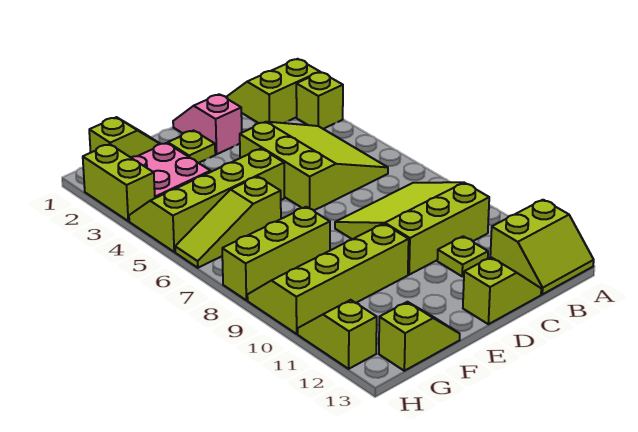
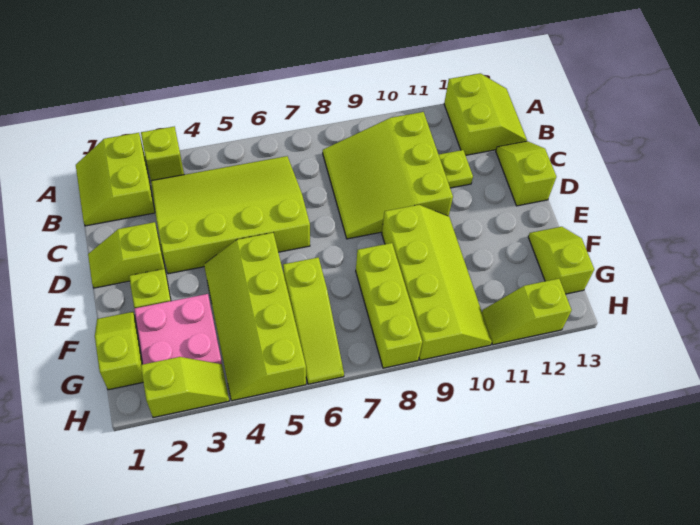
lime slope B4:D6 level 1 top D -> lime slope B3:D6 level 1 top D
pink slope D1:D2 level 1 top 2 -> lime slope D1:D2 level 1 top 2
lime slope E9:H10 level 1 top 10 -> lime slope E9:H10 level 1 top 9
lime brick H2:H3 level 1 -> lime slope H2:H3 level 1 top 2

